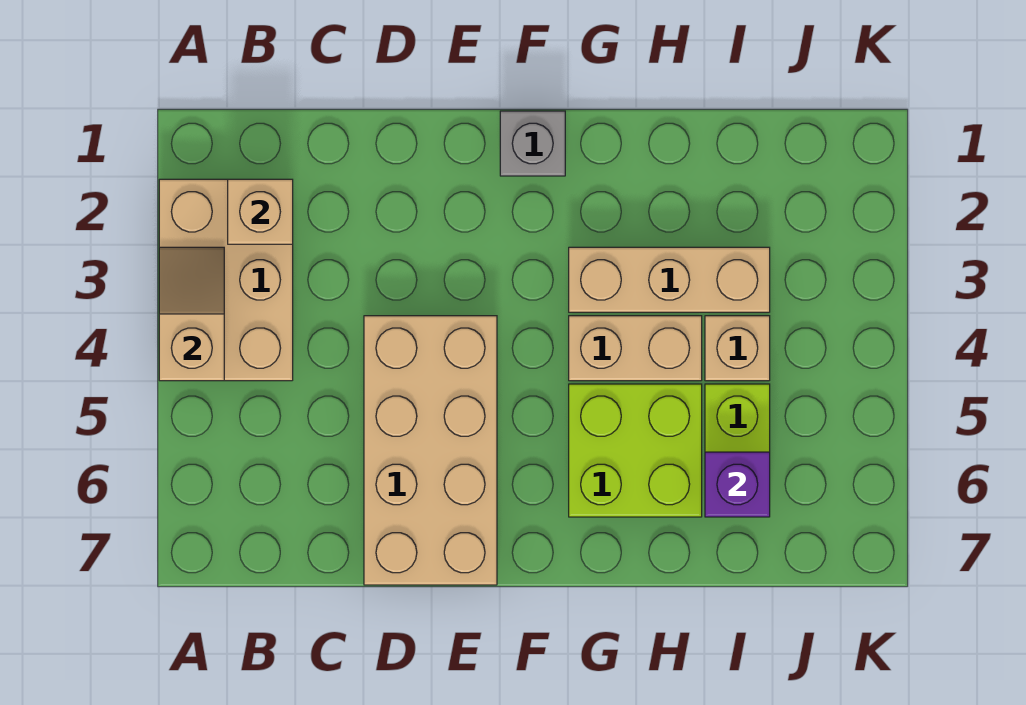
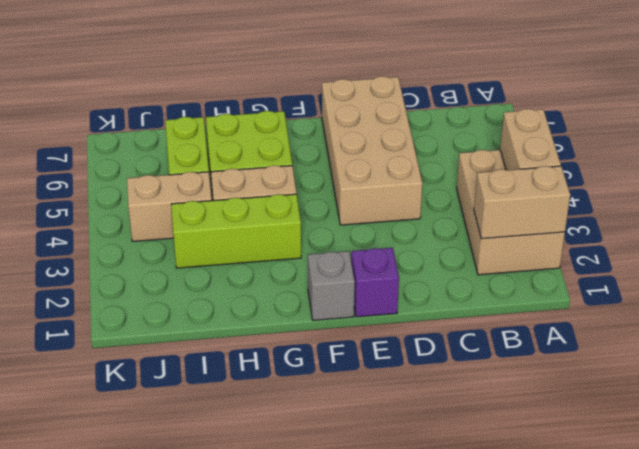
tan slope A3:A4 level 2 top 4 -> tan brick A3:A4 level 2
tan brick B2 level 2 -> tan brick A2:B2 level 2
tan brick G3:I3 level 1 -> lime brick G3:I3 level 1
tan brick I4 level 1 -> tan brick I4:J4 level 1
purple brick I6 level 2 -> purple brick E1 level 1

